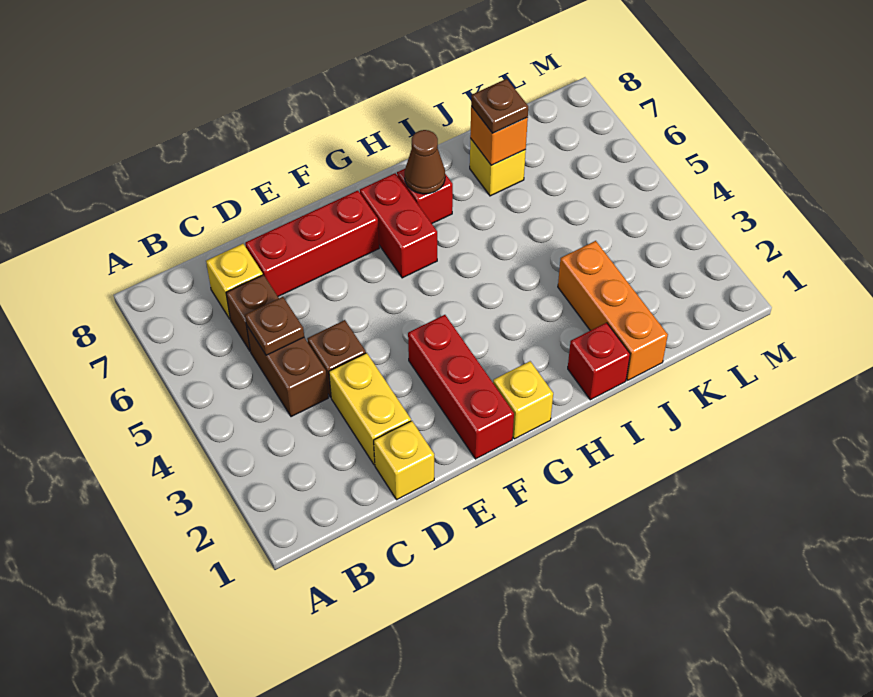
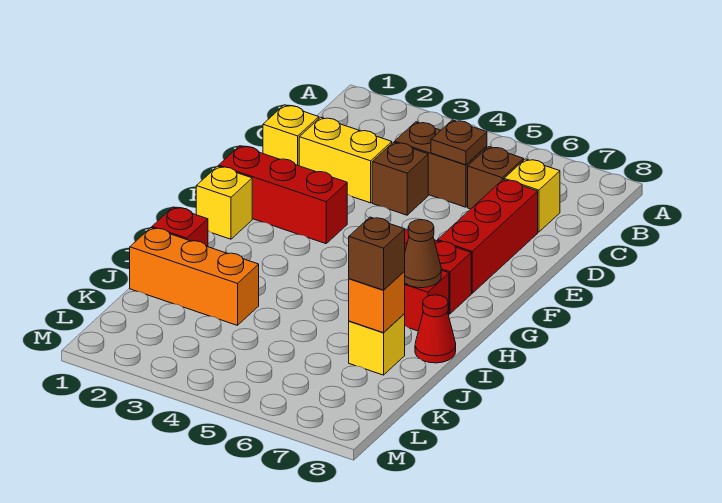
none -> red cone I8 level 1
brown plate J7 level 3 -> brown brick J7 level 3

